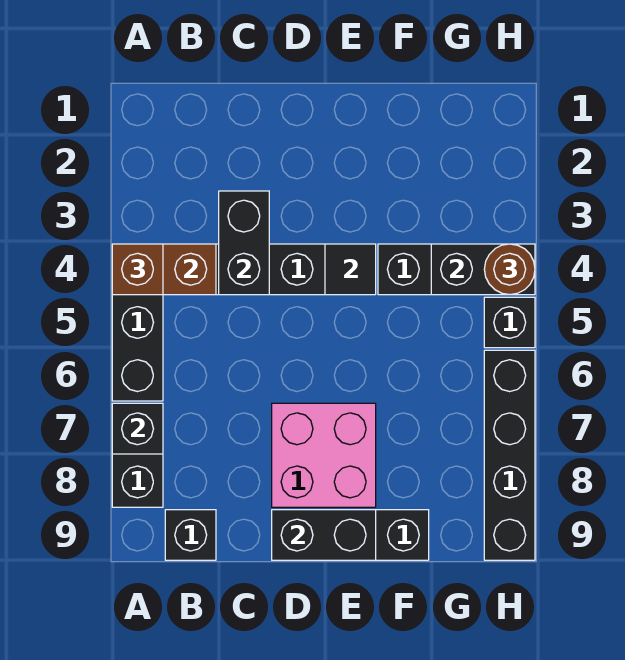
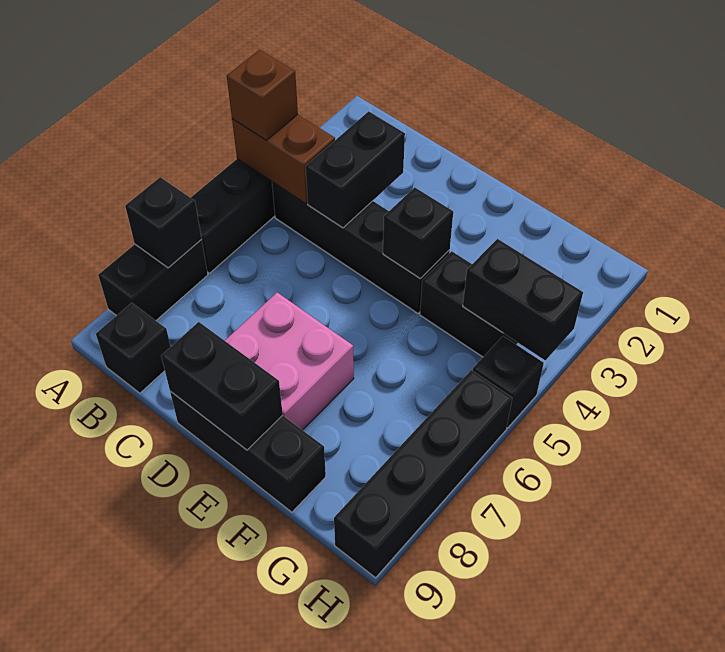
black tile E4 level 2 -> black brick E4 level 2
brown round brick H4 level 3 -> none

